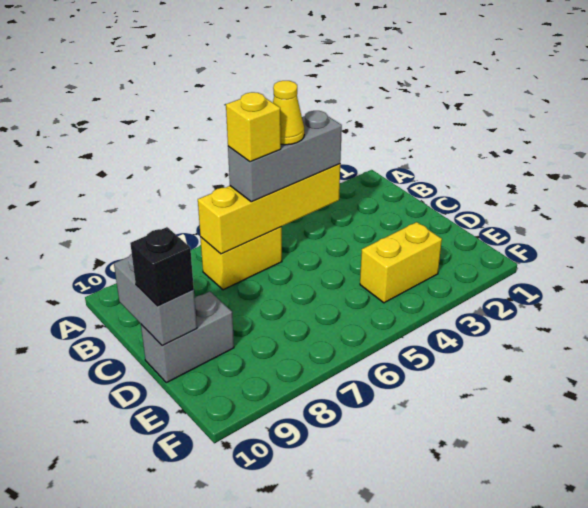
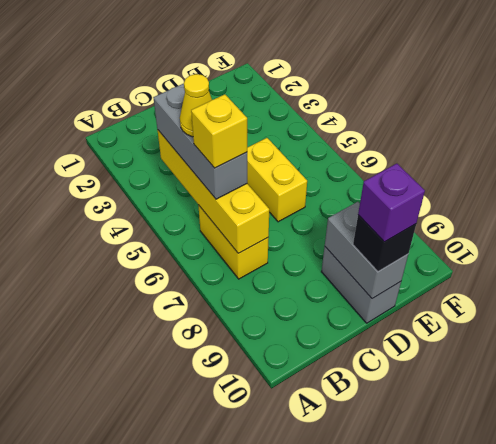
grey brick C10:D10 level 2 -> grey brick D9:D10 level 2
none -> purple brick D10 level 4
yellow brick E3:E4 level 1 -> yellow brick D5:D6 level 1

